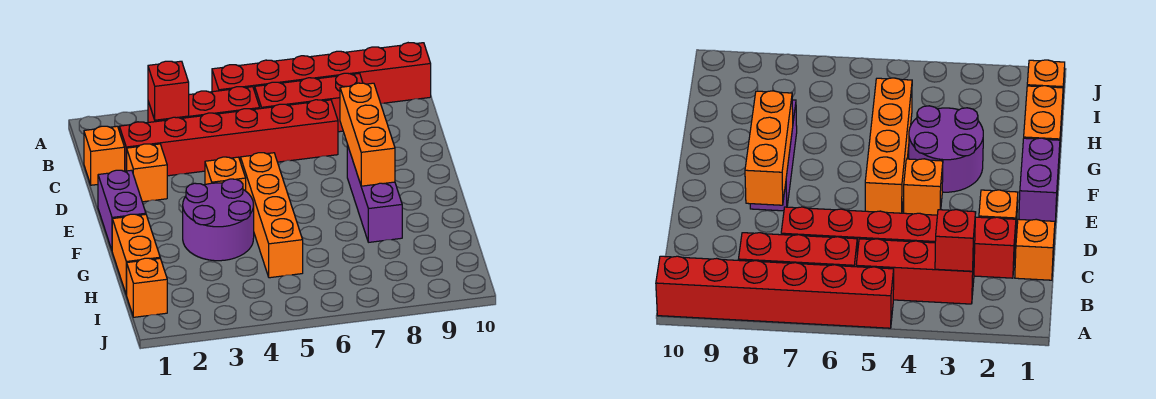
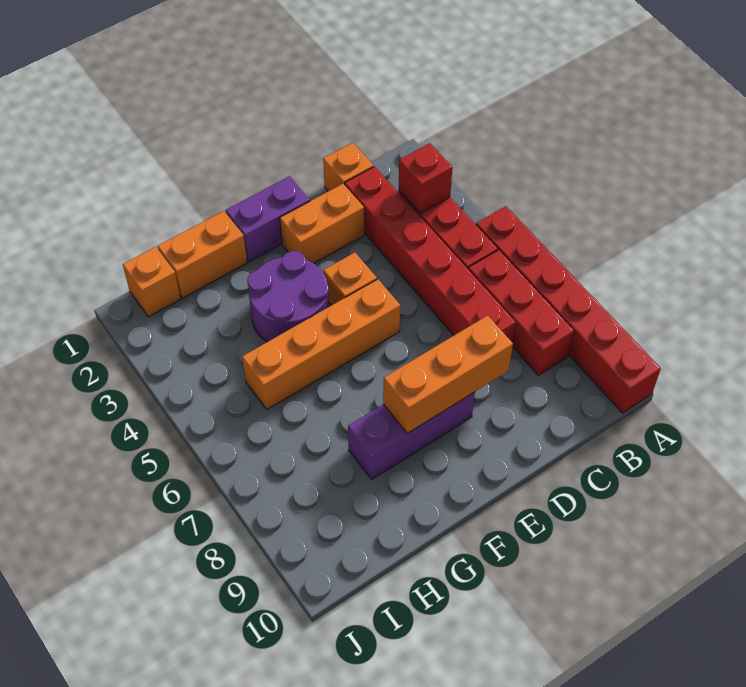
orange brick D2 level 1 -> orange brick D2:E2 level 1

